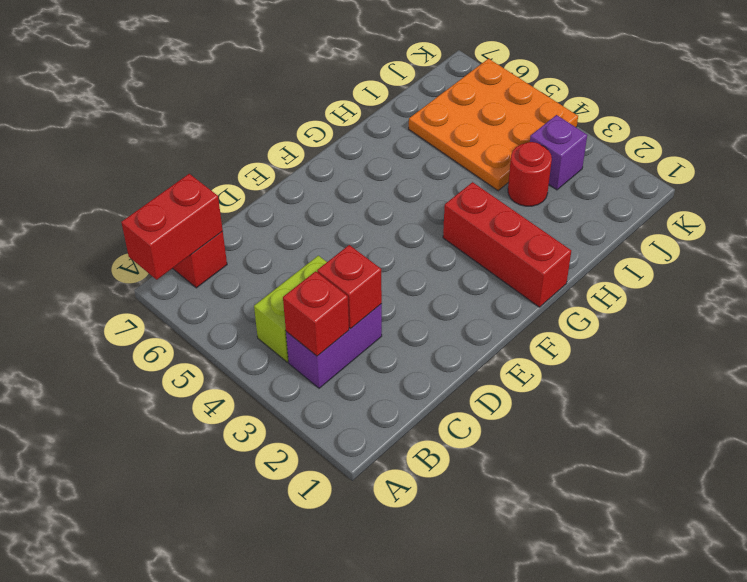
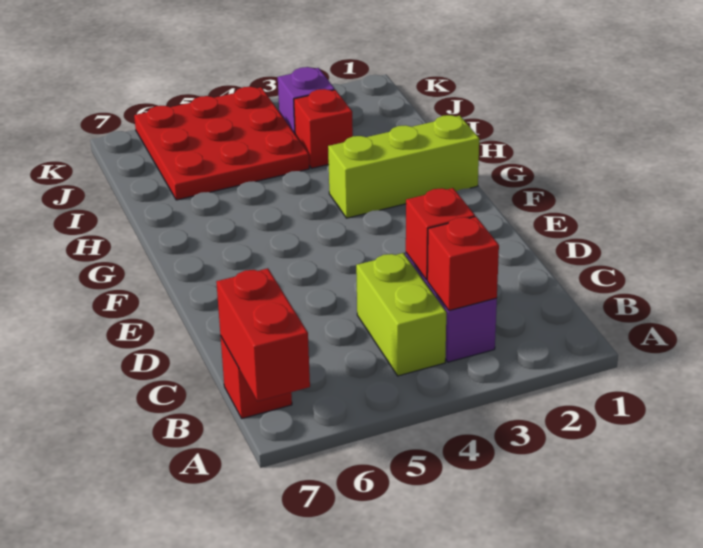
red brick G1:G3 level 1 -> lime brick G1:G3 level 1
red round brick I3 level 1 -> red brick I3 level 1
orange plate I4:K6 level 1 -> red plate I4:K6 level 1

